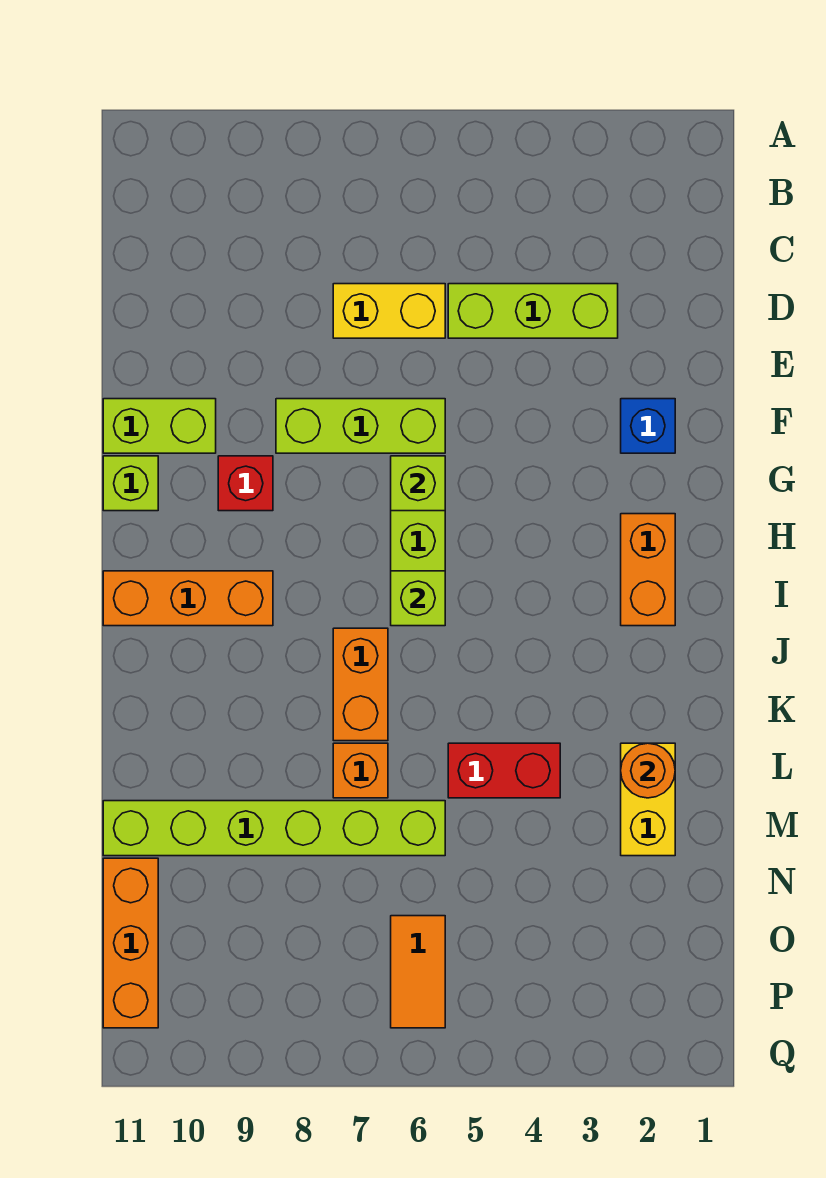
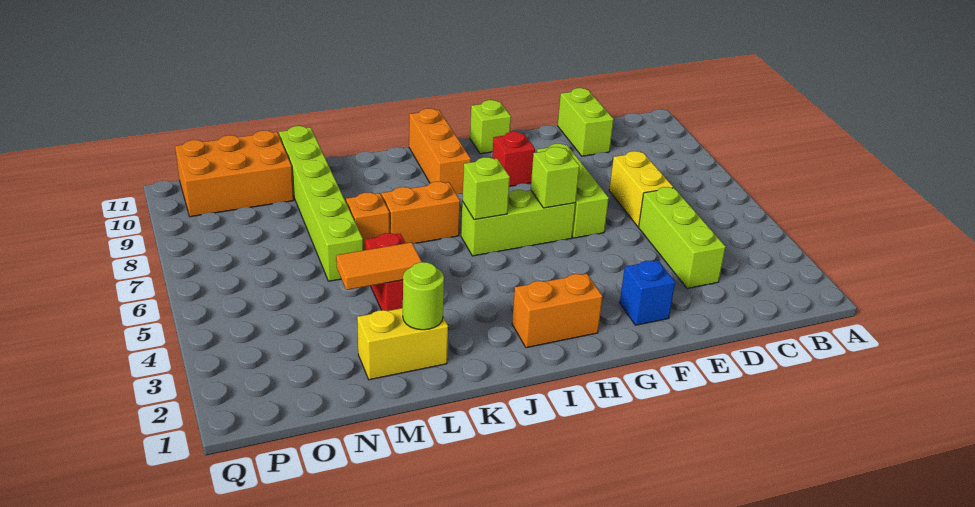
lime brick F10:F11 level 1 -> lime brick D10:D11 level 1
orange round brick L2 level 2 -> lime round brick L2 level 2
orange brick N11:P11 level 1 -> orange brick N10:P11 level 1
orange tile O6:P6 level 1 -> orange tile L4:M4 level 2

